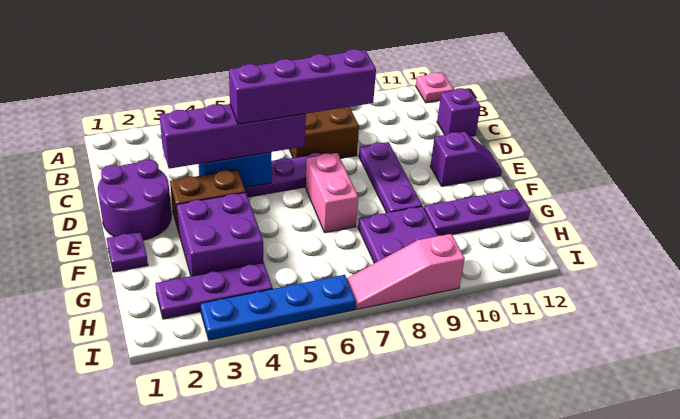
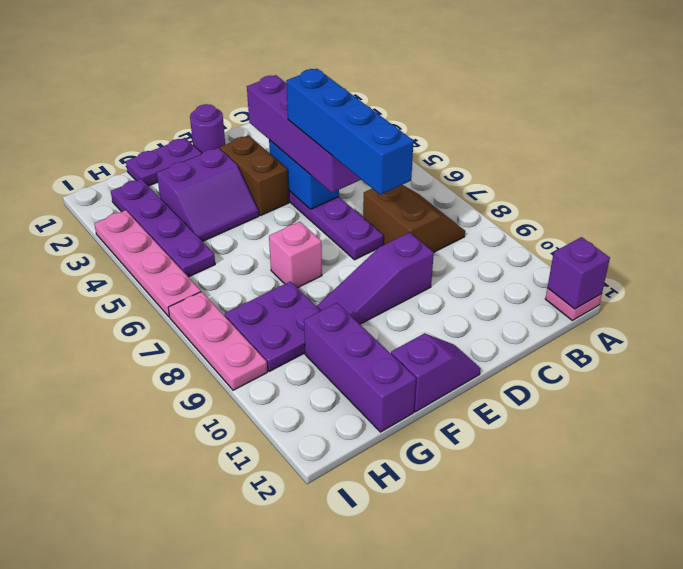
purple brick C12 level 1 -> purple brick A12 level 2
purple round brick D1:E2 level 1 -> purple round brick E1 level 1
purple brick D5:D8 level 4 -> blue brick D5:D8 level 4
purple plate D9:F9 level 1 -> purple slope D9:F9 level 1 top D
pink brick E7:F7 level 1 -> pink brick F7 level 1
purple slope E11:E12 level 1 top 11 -> purple slope E12:F12 level 1 top F
purple plate F1 level 1 -> purple plate F1:G1 level 1
purple brick F3:G4 level 1 -> purple slope F3:G4 level 1 top 3
purple plate G10:G12 level 1 -> purple brick G10:G12 level 1
purple plate H2:H4 level 1 -> purple plate H2:H5 level 1
blue plate I3:I6 level 1 -> pink plate I3:I6 level 1
pink slope I7:I9 level 1 top 9 -> pink plate I7:I9 level 1

